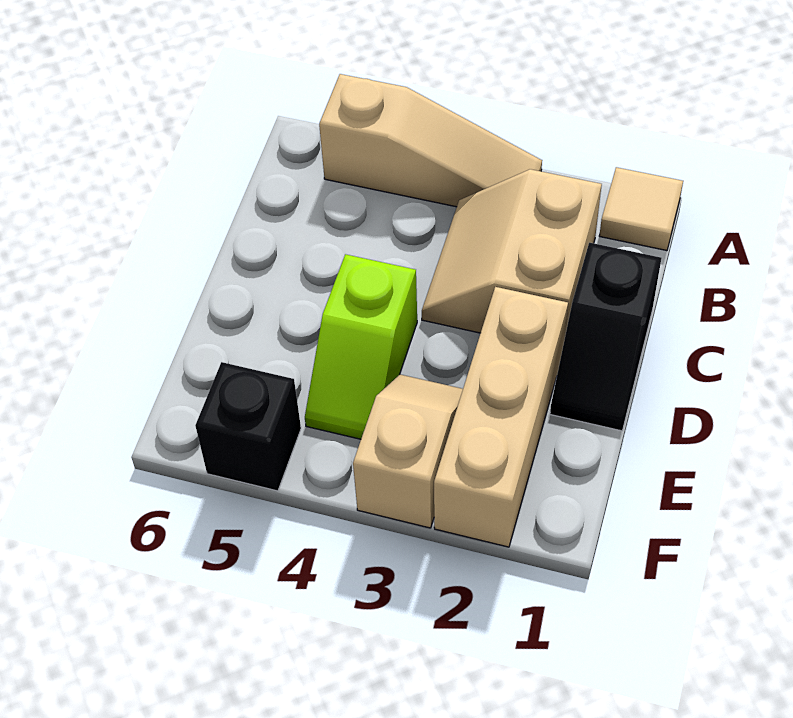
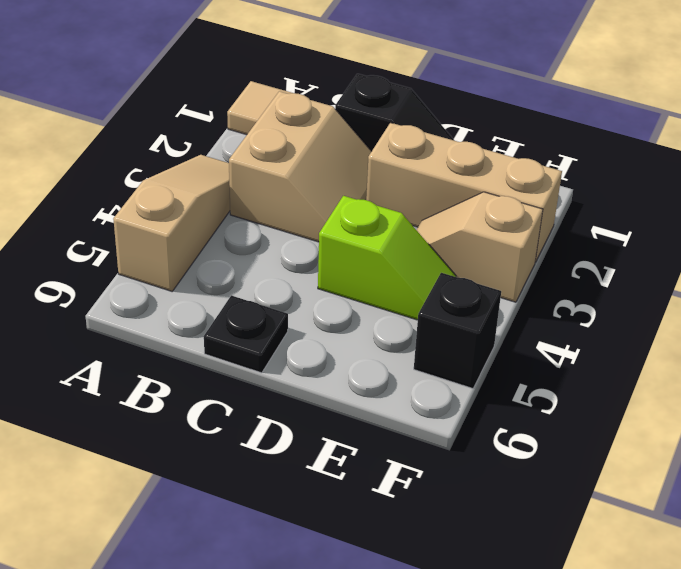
tan slope B2:C3 level 1 top 2 -> tan slope B2:C3 level 1 top B
none -> black plate C6 level 1

